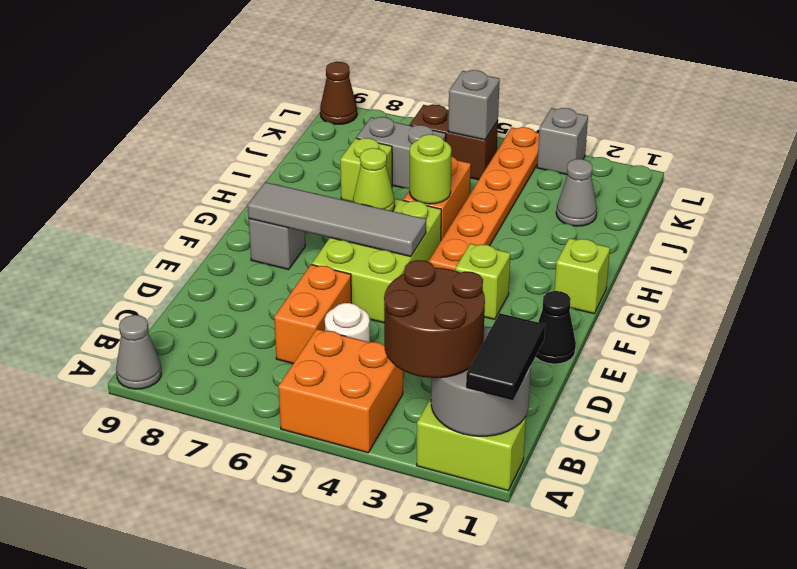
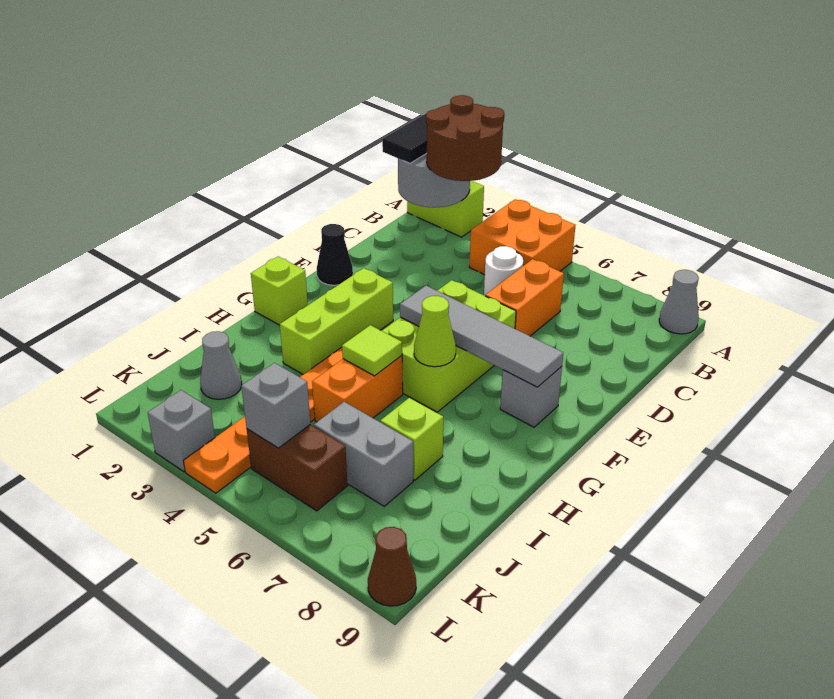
lime brick F3 level 1 -> lime brick F3:H3 level 1
lime round brick H5 level 2 -> lime tile H5 level 2

